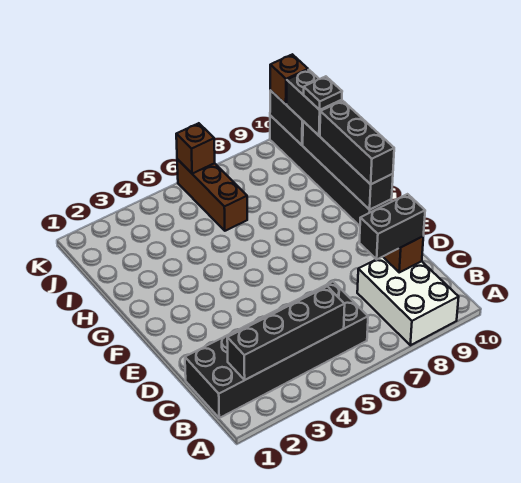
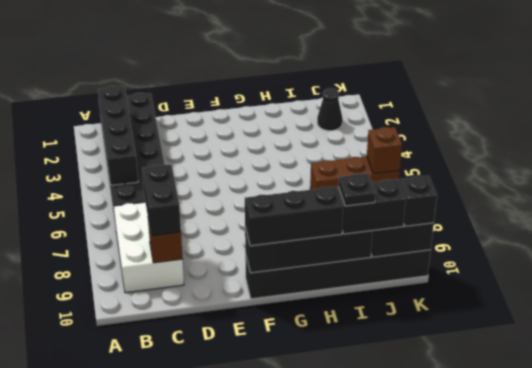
white brick A8:C9 level 1 -> white brick B7:C9 level 1
none -> black cone J2 level 1
brown brick K10 level 3 -> black brick K10 level 3

